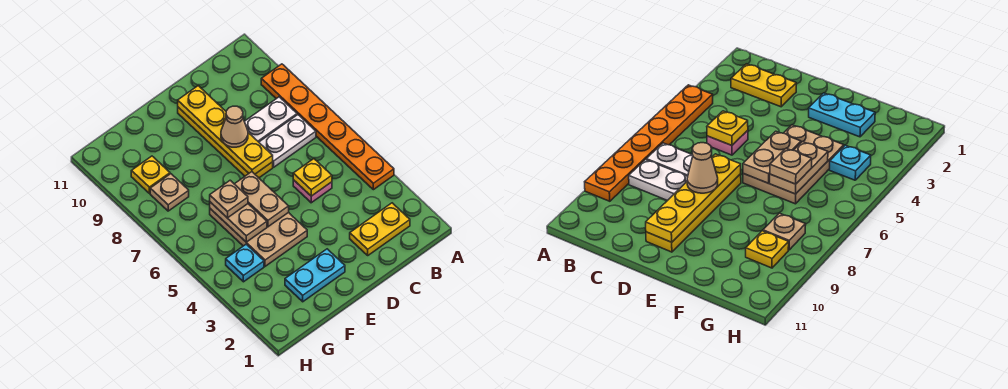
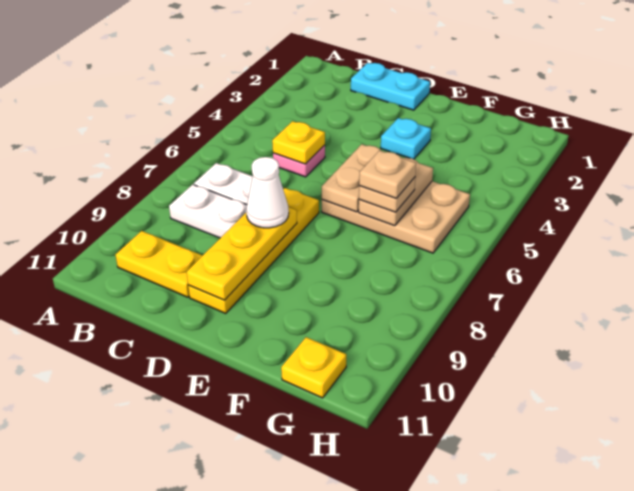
orange plate A4:A9 level 1 -> none
yellow plate B2:C2 level 1 -> yellow plate B10:C10 level 1
yellow plate D7:D10 level 2 -> yellow plate D8:D10 level 2
tan cone D8 level 3 -> white cone D8 level 3
cyan plate E2:F2 level 1 -> cyan plate C1:D1 level 1
tan plate E4:F6 level 1 -> tan plate E5:G6 level 1
cyan plate G4 level 1 -> cyan plate E3 level 1
tan plate G8 level 1 -> tan plate F6 level 4
yellow plate G9 level 1 -> yellow plate G11 level 1

